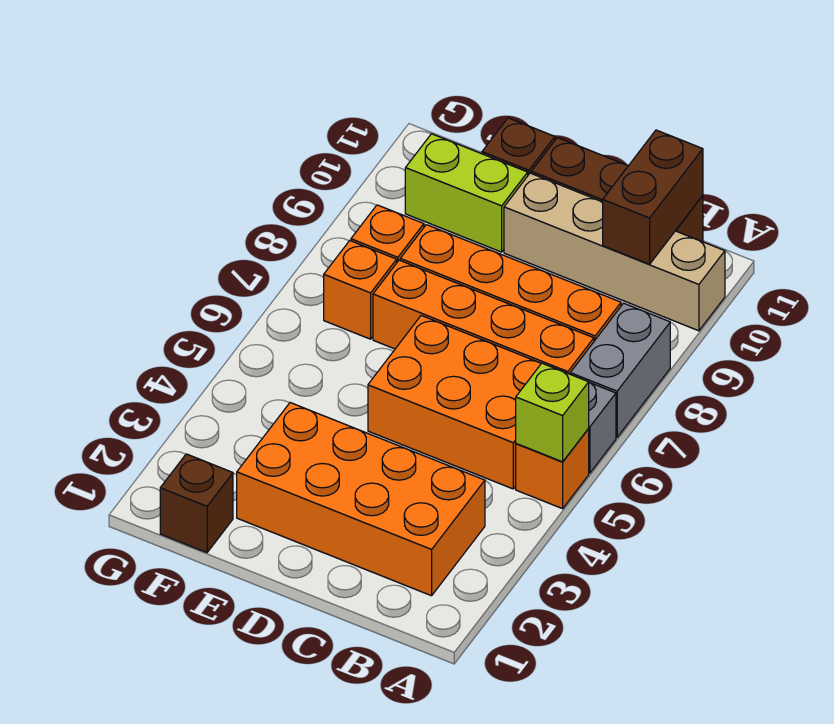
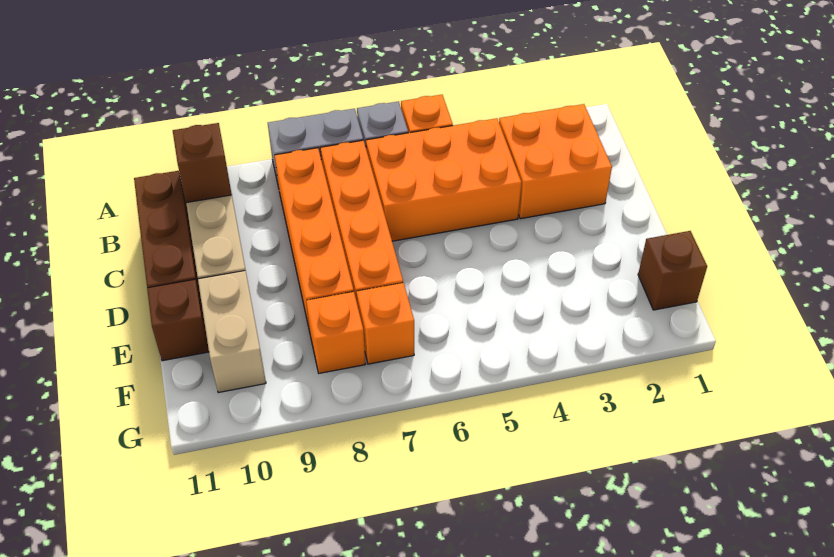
lime brick A5 level 2 -> none
orange brick B2:E3 level 1 -> orange brick B2:C3 level 1
orange brick B5:D6 level 1 -> orange brick B4:C6 level 1
brown brick B10:B11 level 2 -> brown brick B10 level 2
lime brick E10:F10 level 1 -> tan brick E10:F10 level 1

